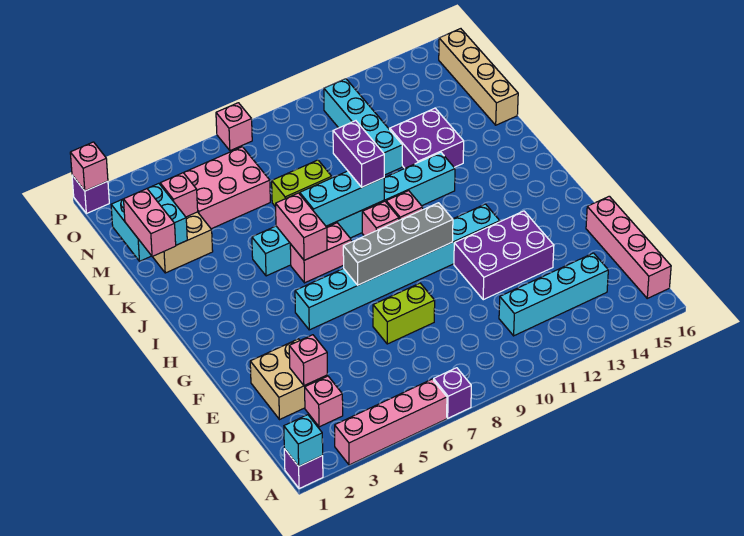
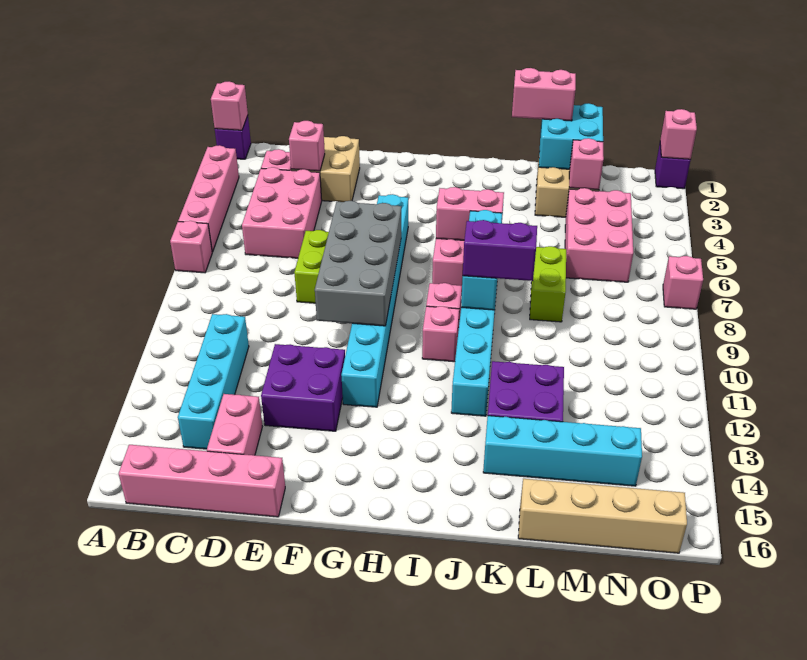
cyan brick A1 level 2 -> pink brick A1 level 2
purple brick A7 level 1 -> pink brick A7 level 1
none -> pink brick C4:D6 level 1
none -> pink brick D14:D15 level 1
purple brick E11:F13 level 1 -> purple brick E12:F13 level 1
grey brick G7:G10 level 2 -> grey brick F7:G10 level 2
cyan brick L11:O11 level 1 -> cyan brick K14:N14 level 1

